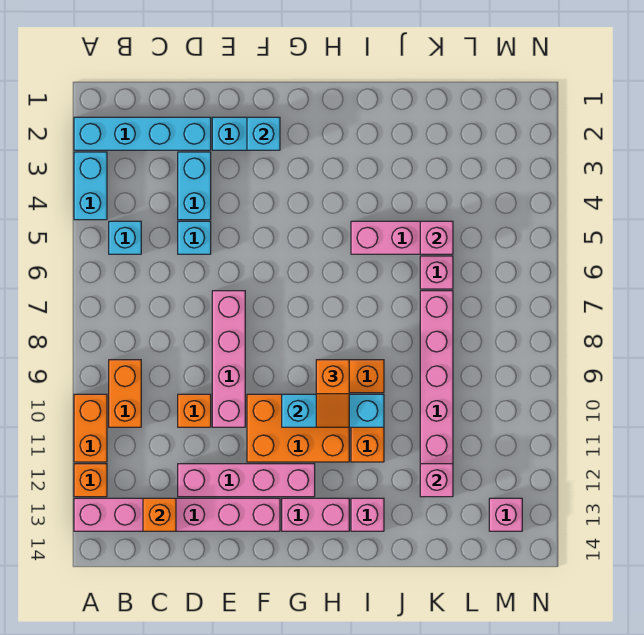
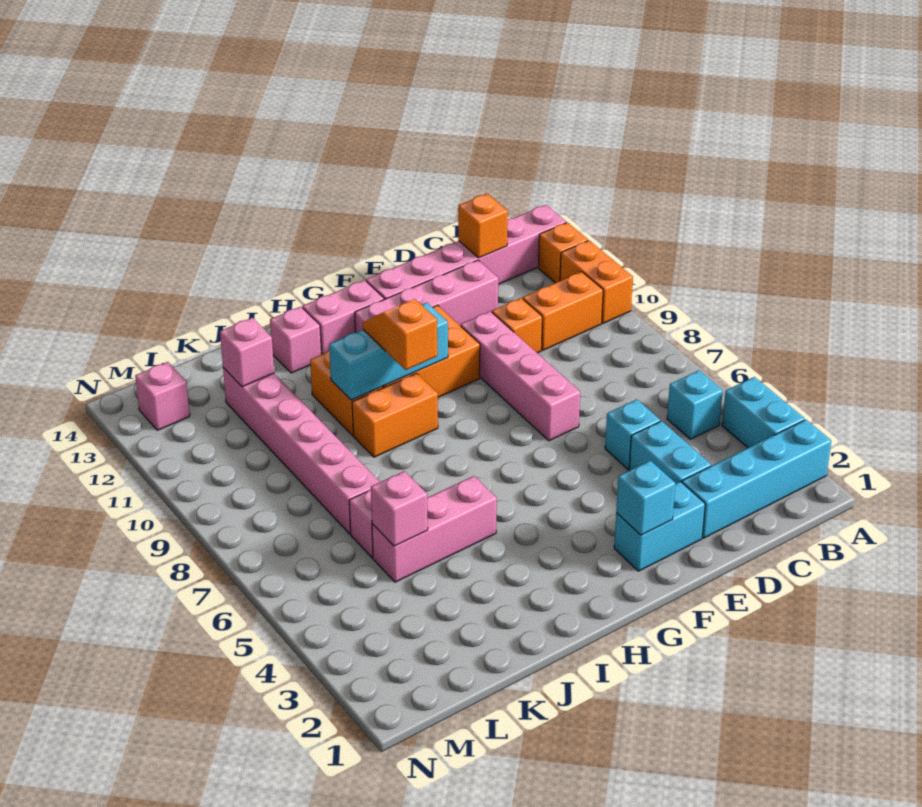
orange brick B9:B10 level 1 -> orange brick B10:C10 level 1

